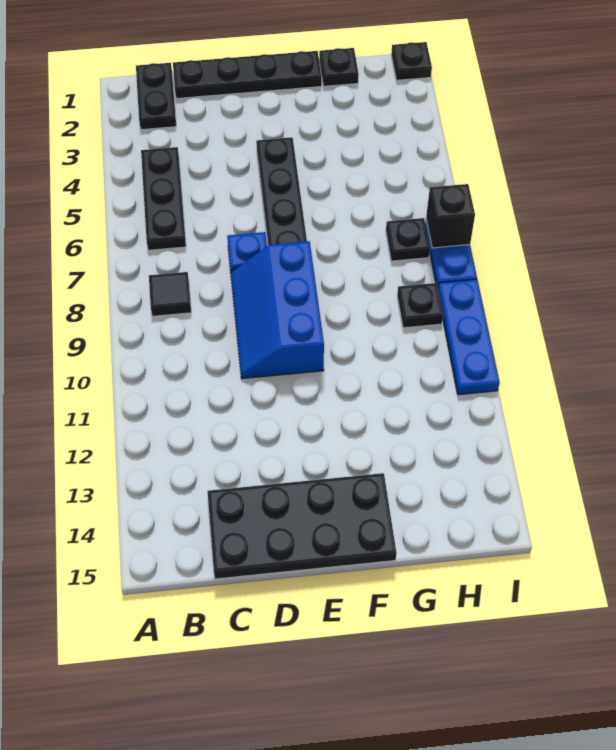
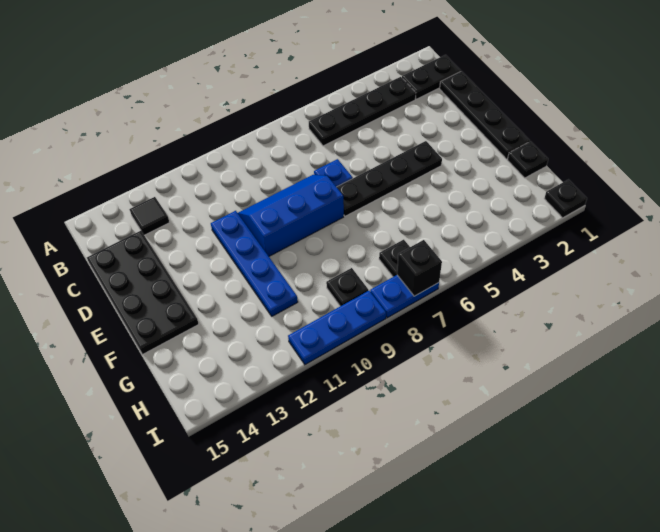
black plate B4:B6 level 1 -> black plate B3:B6 level 1
black tile B8 level 1 -> black tile B13 level 1
none -> blue plate D11:G11 level 1

